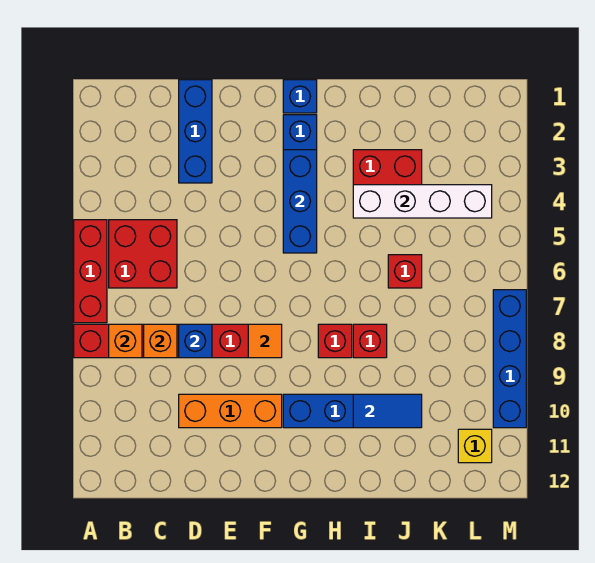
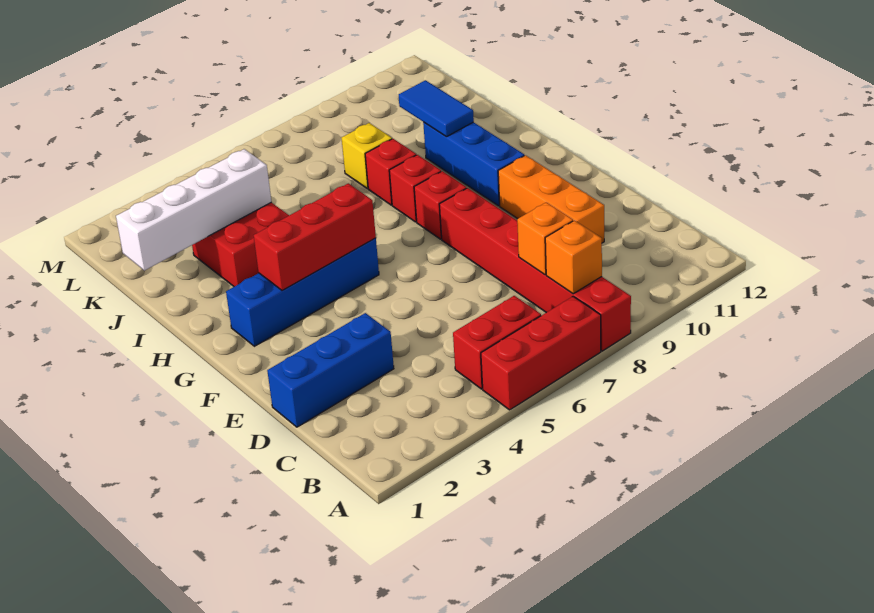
red brick B5:C6 level 1 -> red brick B5:B6 level 1
blue brick D8 level 2 -> none
orange tile F8 level 2 -> none
blue brick G1 level 1 -> none
blue brick G3:G5 level 2 -> red brick G3:G5 level 2
white brick I4:L4 level 2 -> white brick J1:J4 level 2
red brick J6 level 1 -> red brick G8 level 1
yellow brick L11 level 1 -> yellow brick J8 level 1
blue brick M7:M10 level 1 -> none

